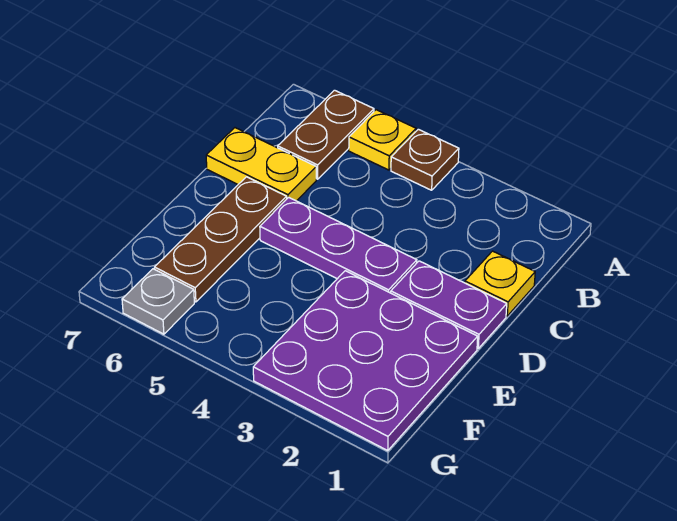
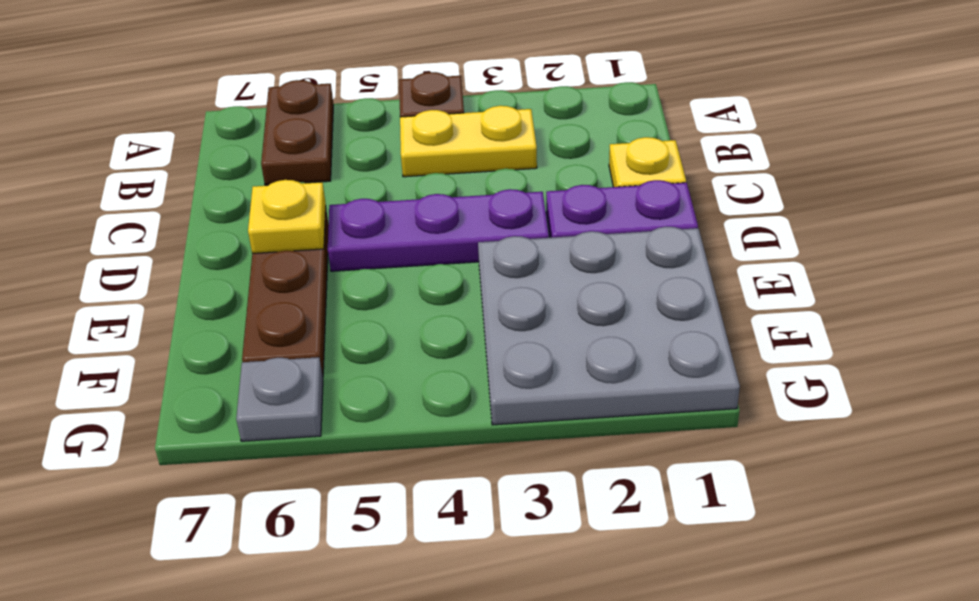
yellow plate A5 level 1 -> yellow plate D6 level 2
yellow plate C6:C7 level 1 -> yellow plate B3:B4 level 1
purple plate E1:G3 level 1 -> grey plate E1:G3 level 1

